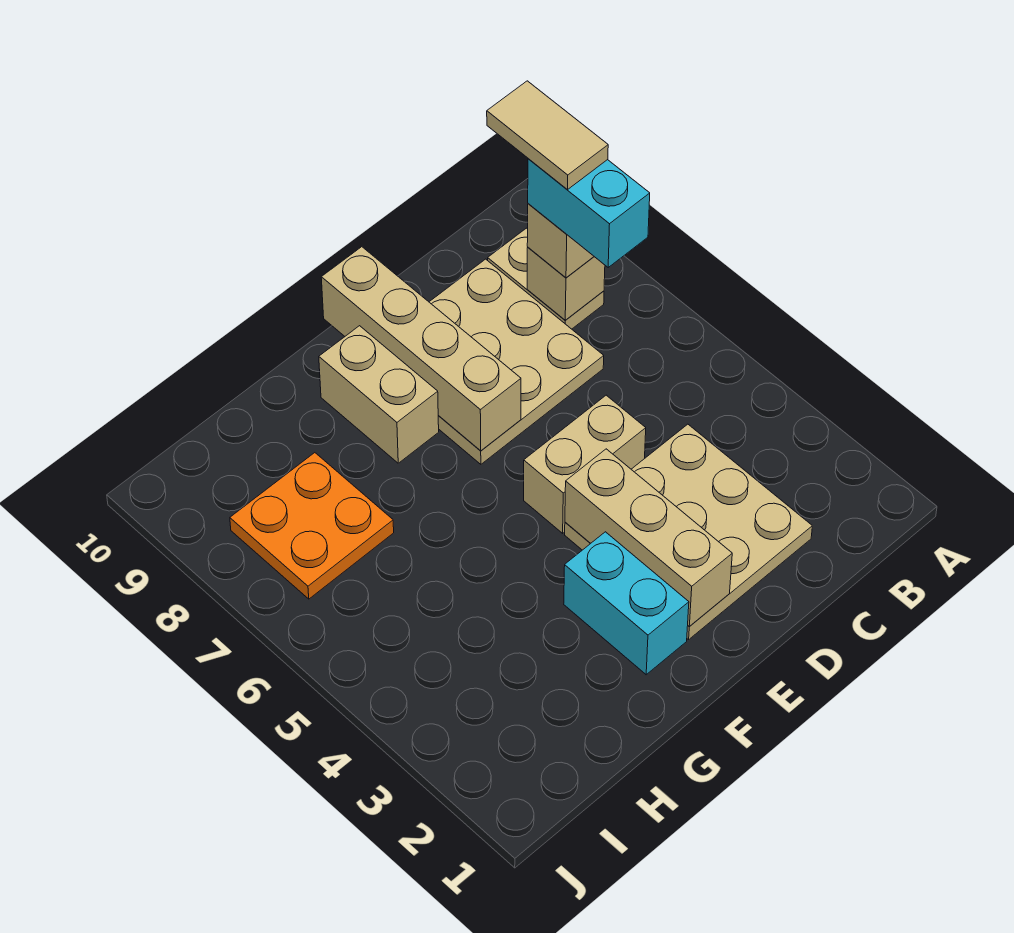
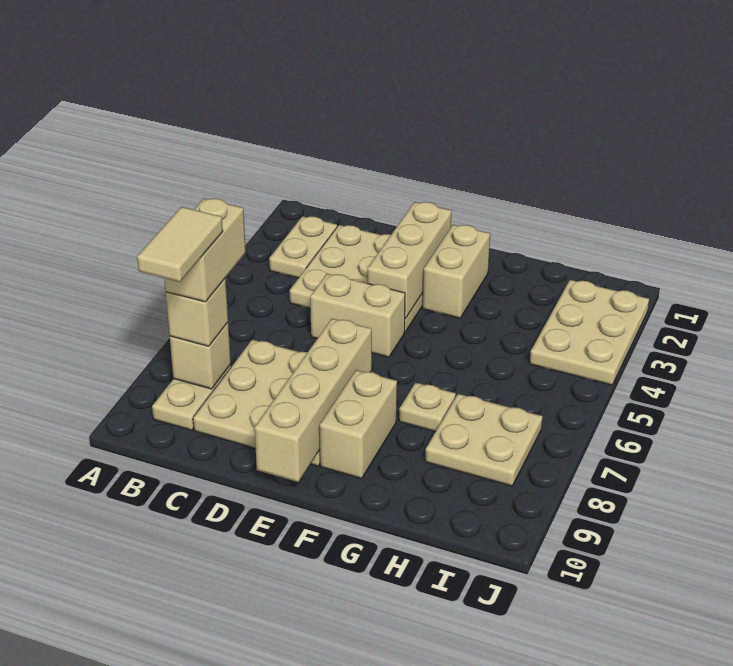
none -> tan plate B2:B3 level 1
cyan brick B7:B8 level 4 -> tan brick B7:B8 level 4
cyan brick F2:F3 level 1 -> tan brick F2:F3 level 1
none -> tan plate G7 level 1
orange plate H7:I8 level 1 -> tan plate H7:I8 level 1
none -> tan plate I2:J4 level 1

